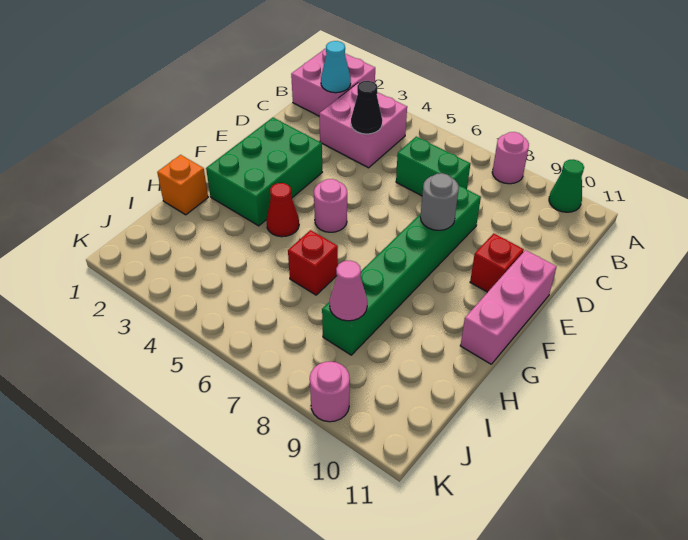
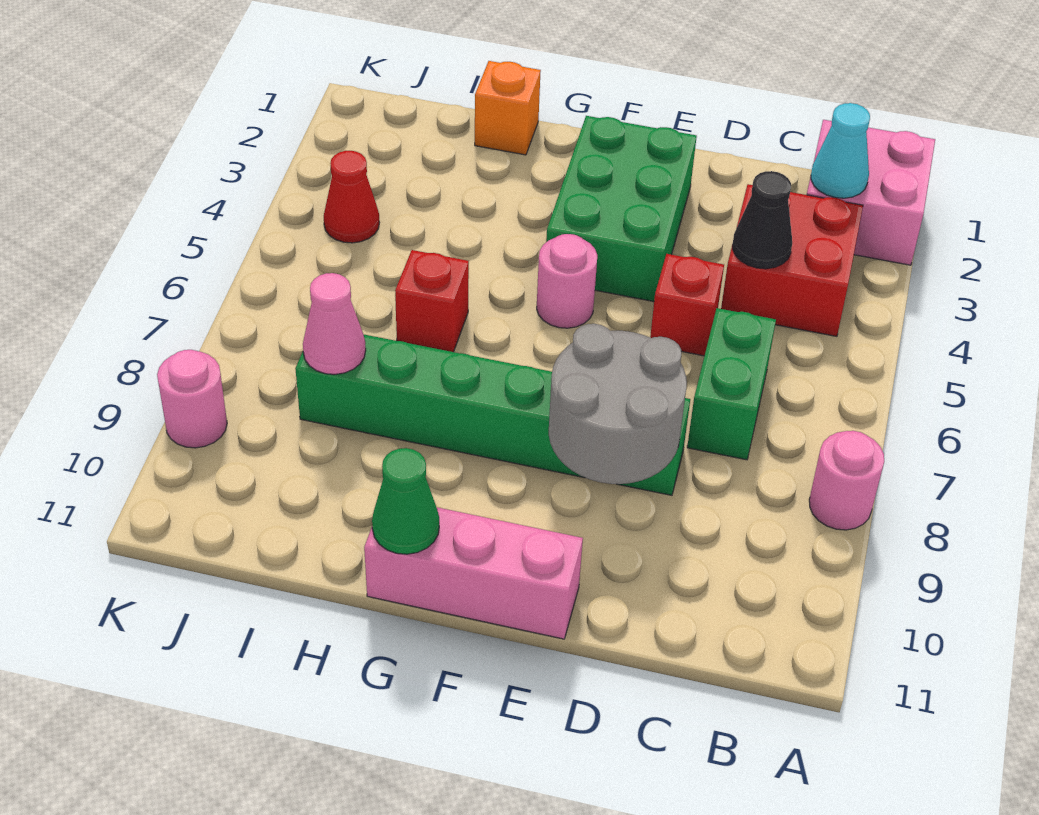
green cone A10 level 1 -> green cone G11 level 2
pink brick B3:C4 level 1 -> red brick B3:C4 level 1
green brick E2:G3 level 1 -> green brick E2:F4 level 1
grey round brick E8 level 2 -> grey round brick D8:E9 level 2
red brick E10 level 1 -> red brick D5 level 1
red cone G4 level 1 -> red cone J4 level 1

